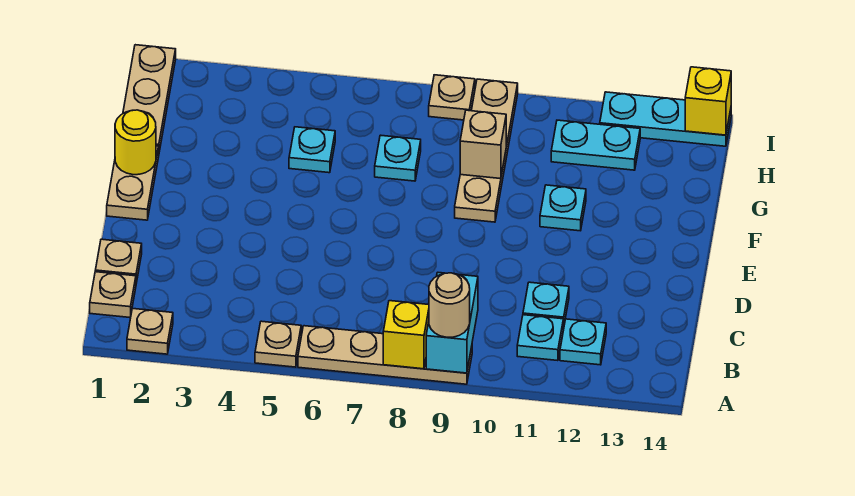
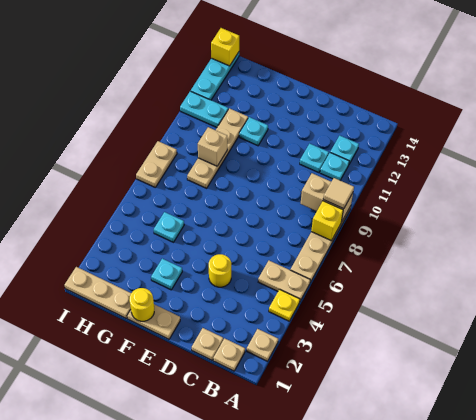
none -> yellow plate A4 level 1
tan plate A5 level 1 -> tan plate A5:B5 level 1
cyan brick A9:B9 level 2 -> tan brick A9:B9 level 2
tan round brick A9 level 3 -> tan tile A9 level 3
none -> yellow round brick D4 level 1
tan plate F9:I9 level 1 -> tan plate G8:G11 level 1
cyan plate G7 level 1 -> cyan plate F3 level 1
cyan plate H11:H12 level 1 -> cyan plate H11:I11 level 1
tan plate I8 level 1 -> tan plate I7:I8 level 1

